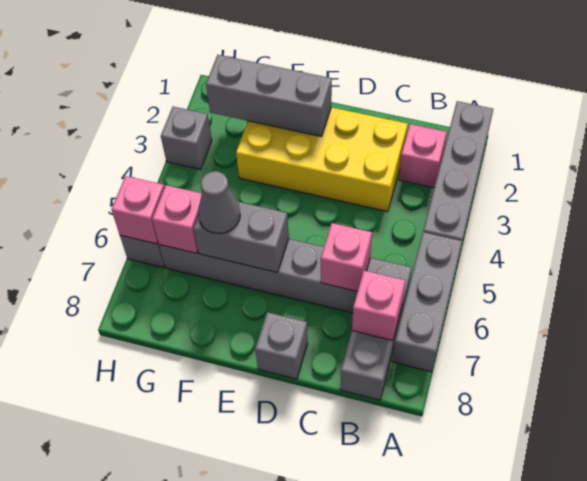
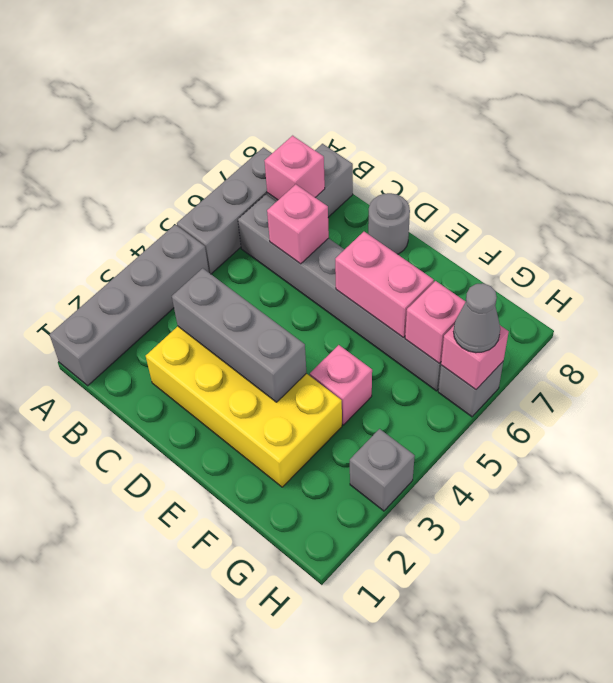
pink brick B2 level 1 -> pink brick F4 level 1
grey brick D8 level 1 -> grey round brick D8 level 1
grey brick E2:G2 level 2 -> grey brick C3:E3 level 2
grey brick E6:F6 level 2 -> pink brick E6:F6 level 2
grey cone F6 level 3 -> grey cone H6 level 3

